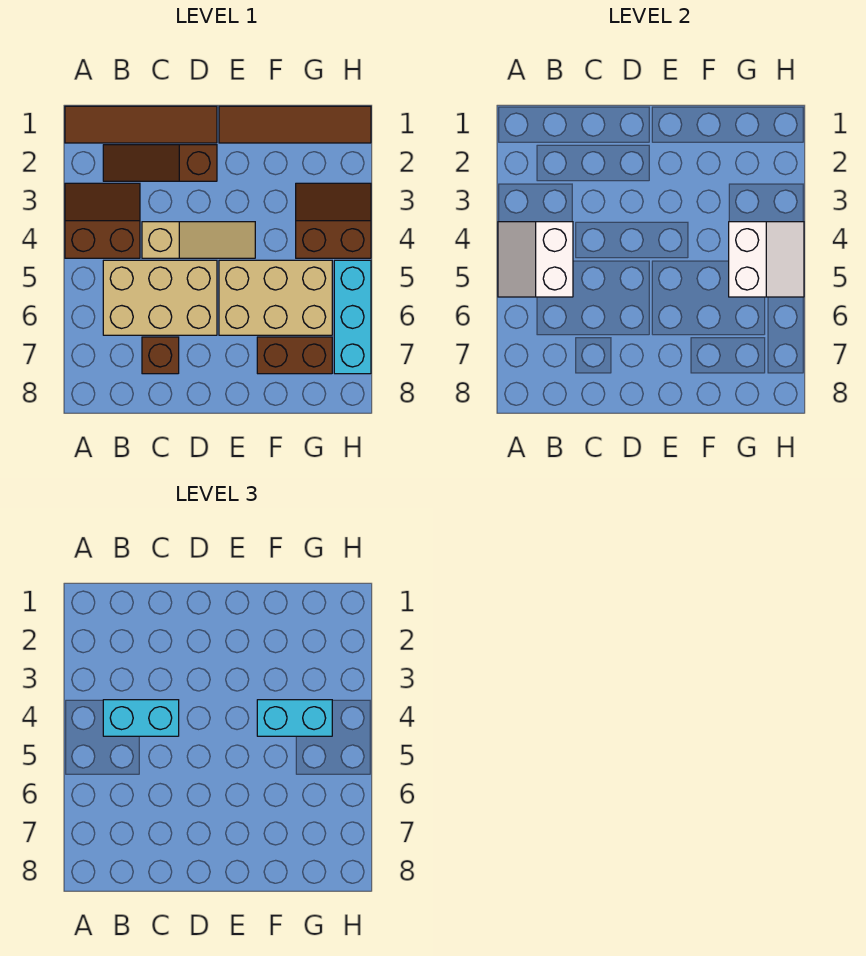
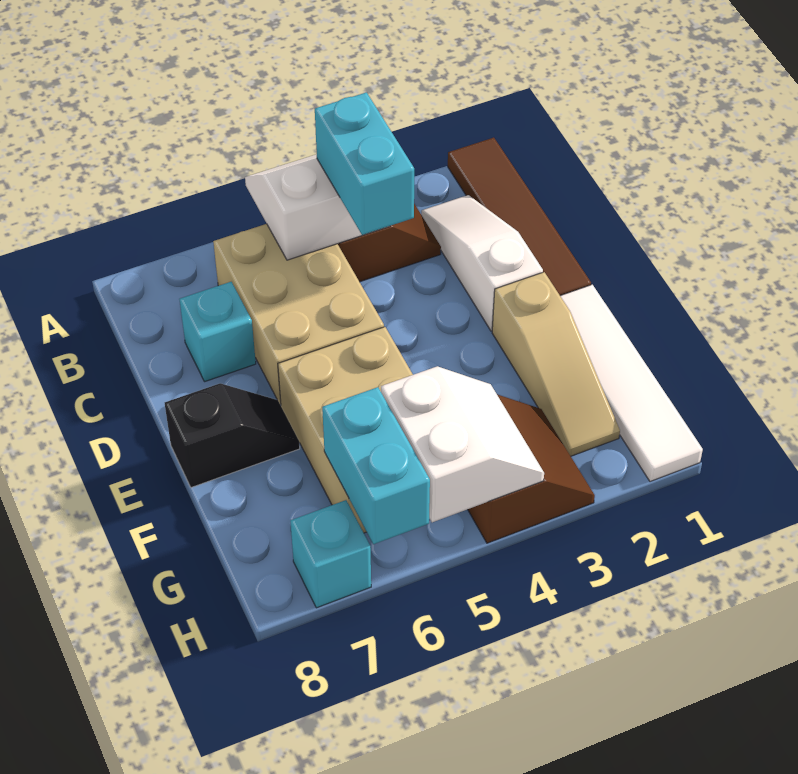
brown slope B2:D2 level 1 top D -> white slope B2:D2 level 1 top D
tan slope C4:E4 level 1 top C -> tan slope E2:G2 level 1 top E
brown brick C7 level 1 -> cyan brick C7 level 1
brown tile E1:H1 level 1 -> white tile E1:H1 level 1
none -> black slope E7:E8 level 1 top 8
cyan brick F4:G4 level 3 -> cyan brick G6:H6 level 2
brown brick F7:G7 level 1 -> none
white slope G4:H5 level 2 top G -> white slope G4:H5 level 2 top 5
cyan brick H5:H7 level 1 -> cyan brick H7 level 1

